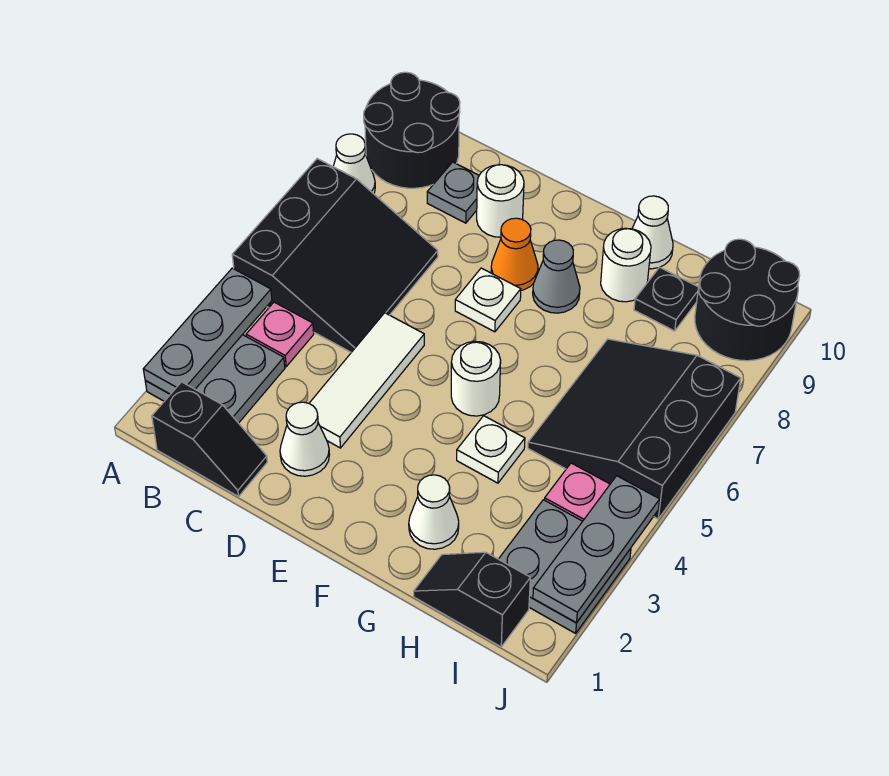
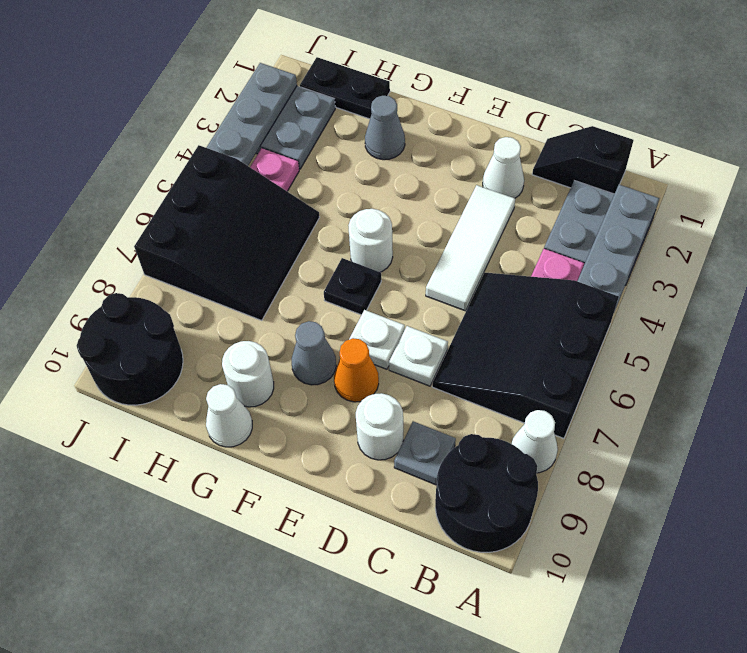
white cone G2 level 1 -> grey cone G2 level 1
white plate G4 level 1 -> white plate D7 level 1
black slope H1:I1 level 1 top I -> black plate H1:I1 level 1
black plate H9 level 1 -> black plate F6 level 1

